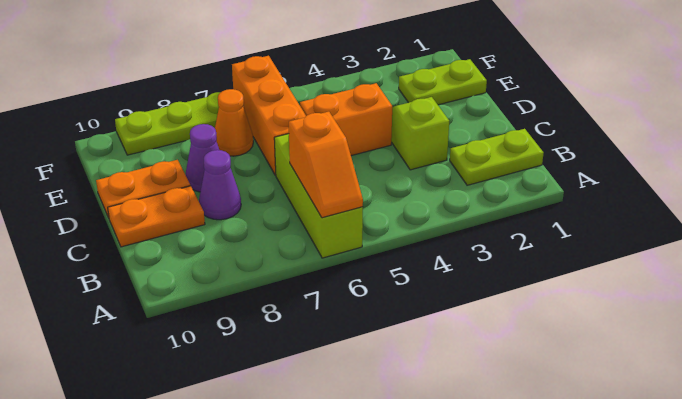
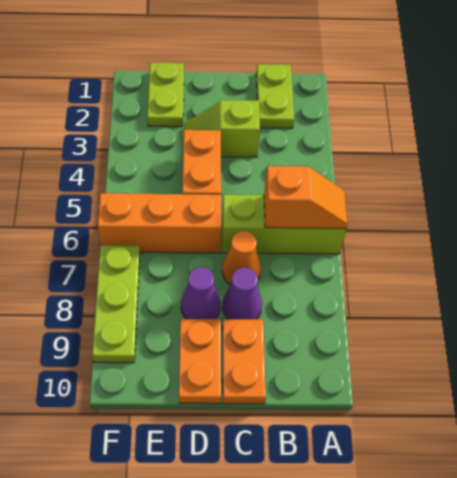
orange cone E7 level 1 -> orange cone C7 level 1

